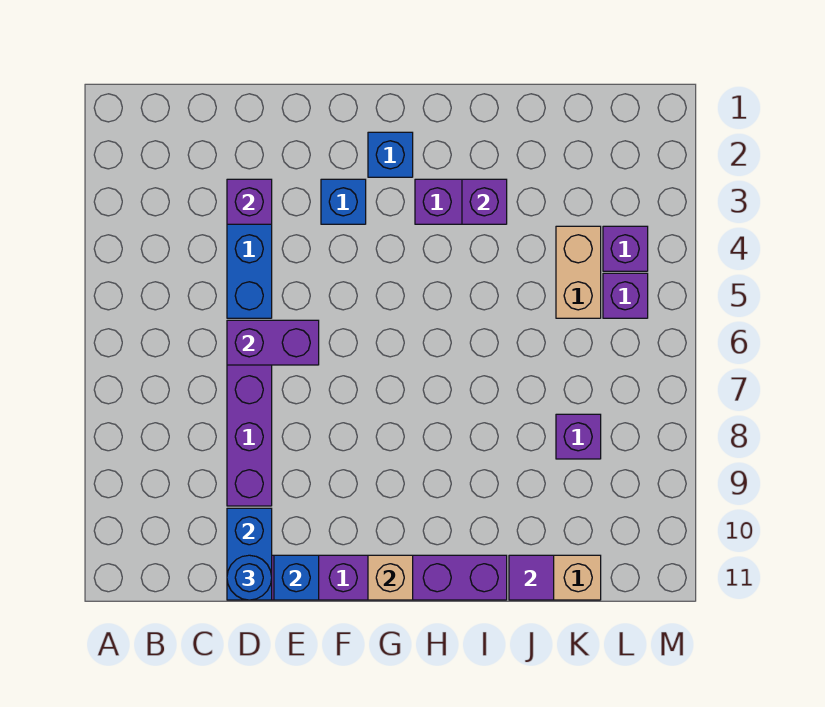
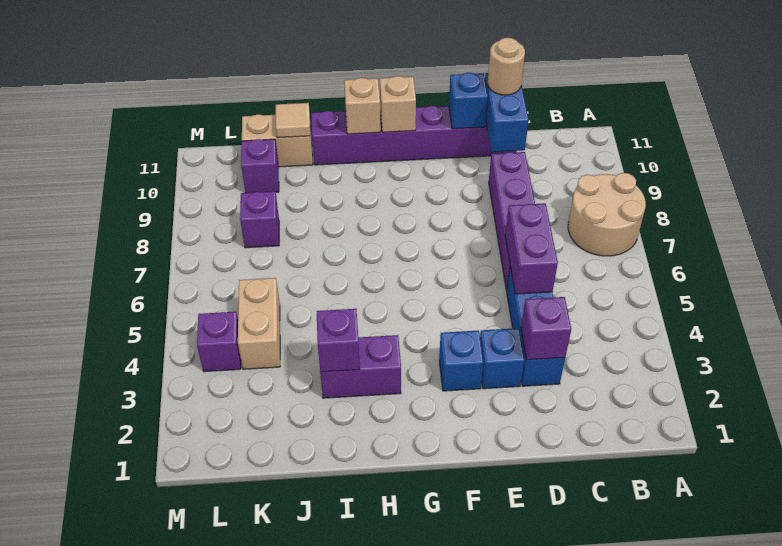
none -> tan round brick A7:B8 level 1
purple brick D6:E6 level 2 -> purple brick D5:D6 level 2
blue round brick D11 level 3 -> tan round brick D11 level 3
blue brick G2 level 1 -> blue brick E3 level 1
none -> tan brick H11 level 2
purple tile J11 level 2 -> tan tile J11 level 2
purple brick L5 level 1 -> purple brick K10 level 1

